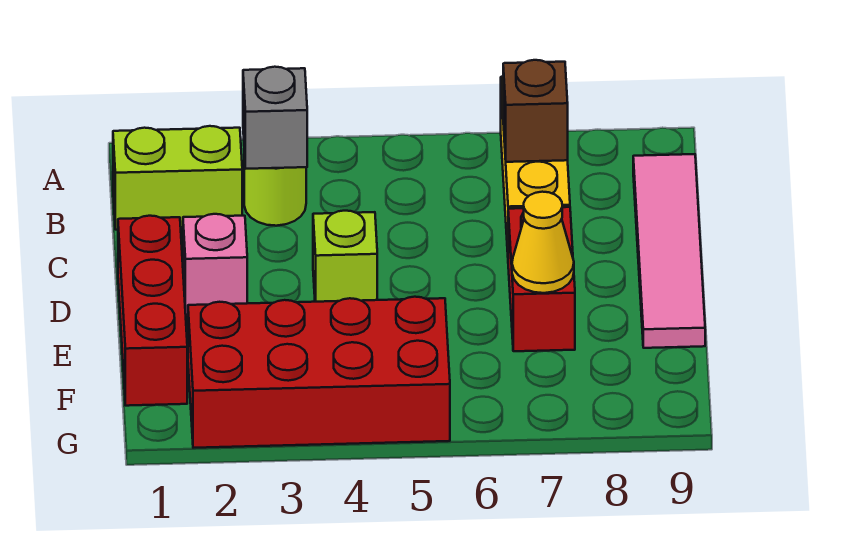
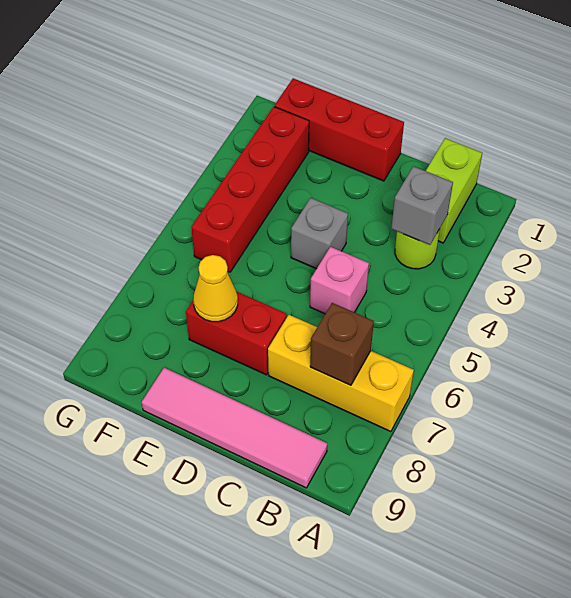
pink brick D2 level 1 -> pink brick C5 level 1
lime brick D4 level 1 -> grey brick D4 level 1
red brick F2:G5 level 1 -> red brick F2:F5 level 1

